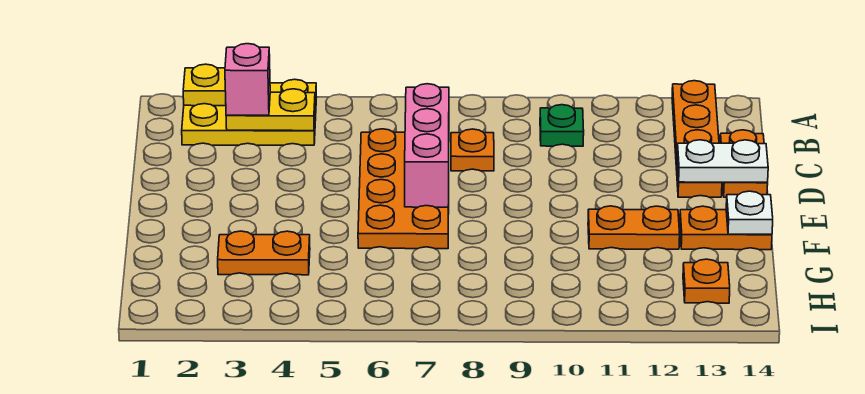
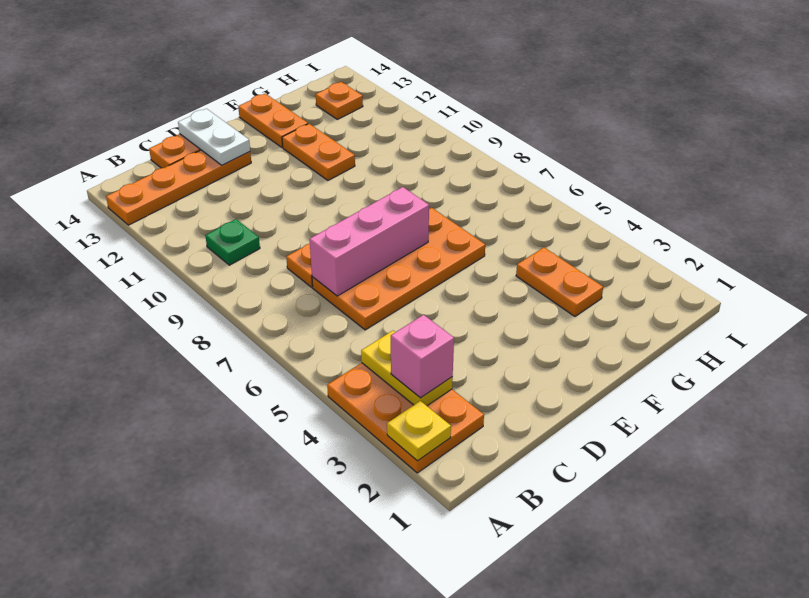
yellow plate A2:B4 level 1 -> orange plate A2:B4 level 1
white plate F14 level 2 -> none

